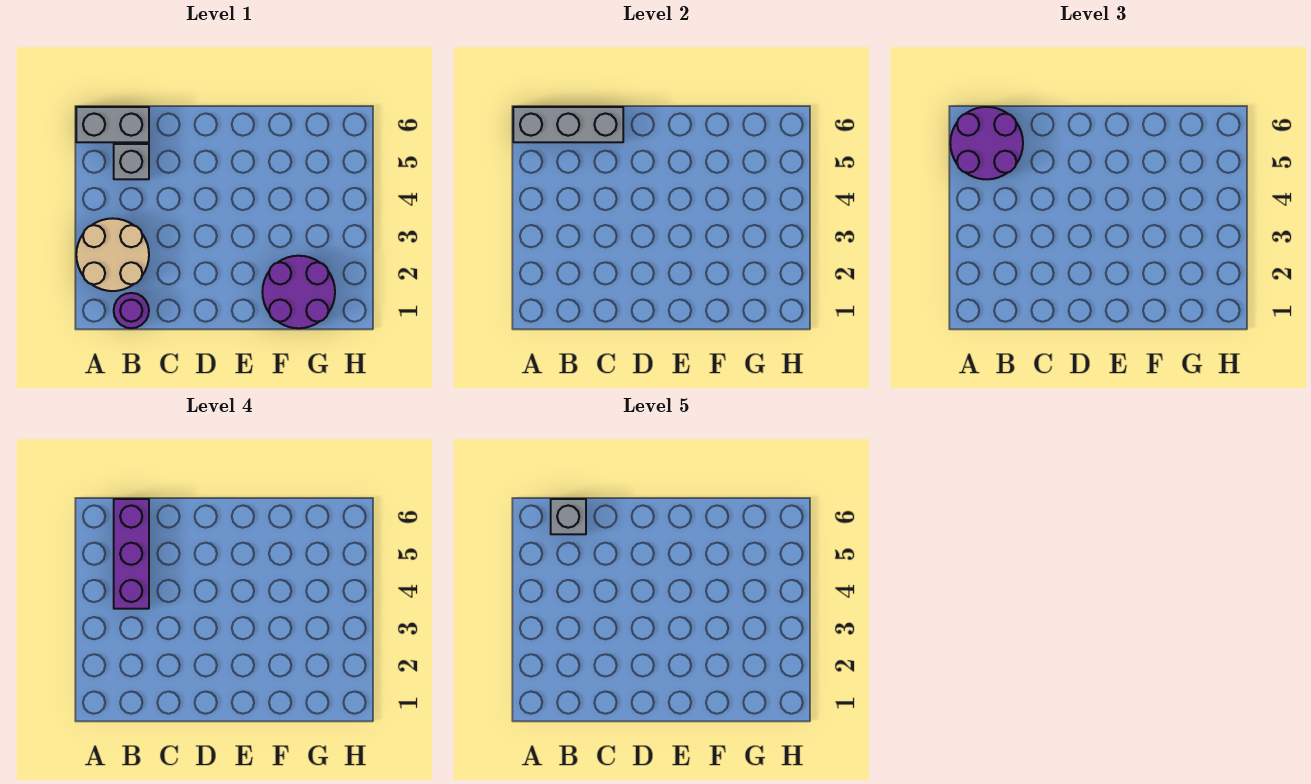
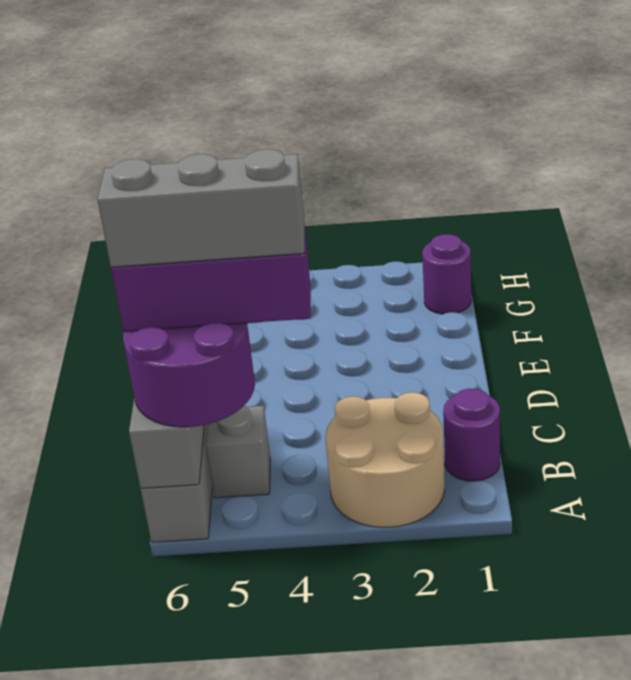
grey brick B6 level 5 -> grey brick B4:B6 level 5
purple round brick F1:G2 level 1 -> purple round brick G1 level 1

